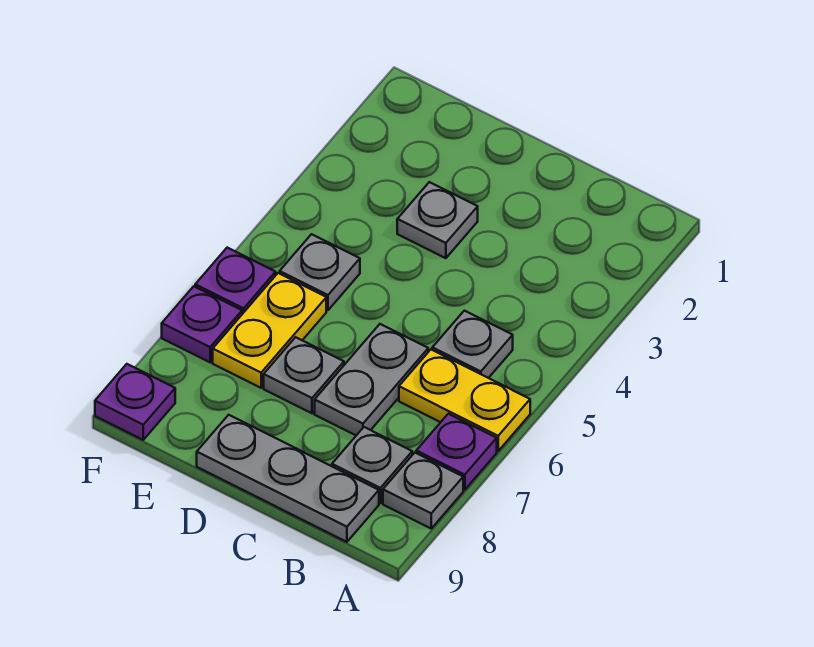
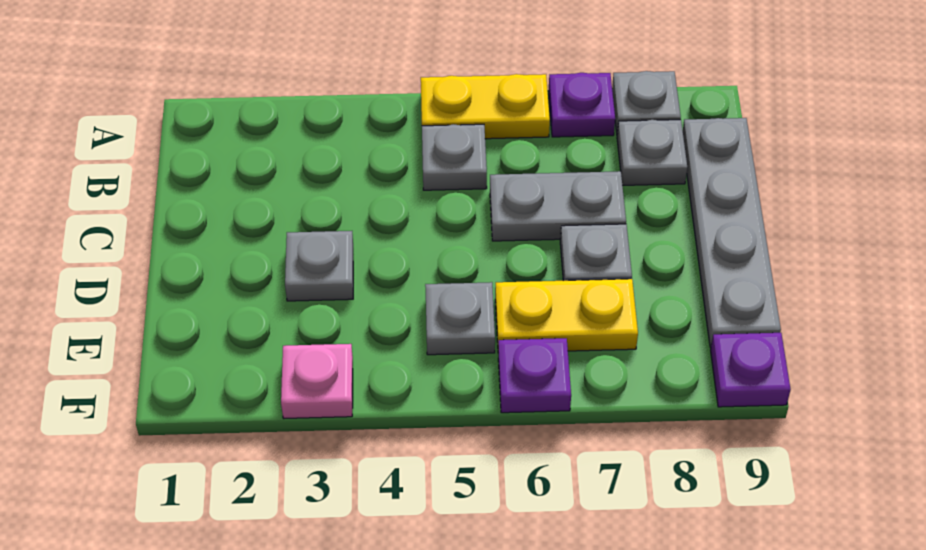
yellow plate A6:B6 level 1 -> yellow plate A5:A6 level 1
grey plate B9:D9 level 1 -> grey plate B9:E9 level 1
none -> pink plate F3 level 1
purple plate F7 level 1 -> none

